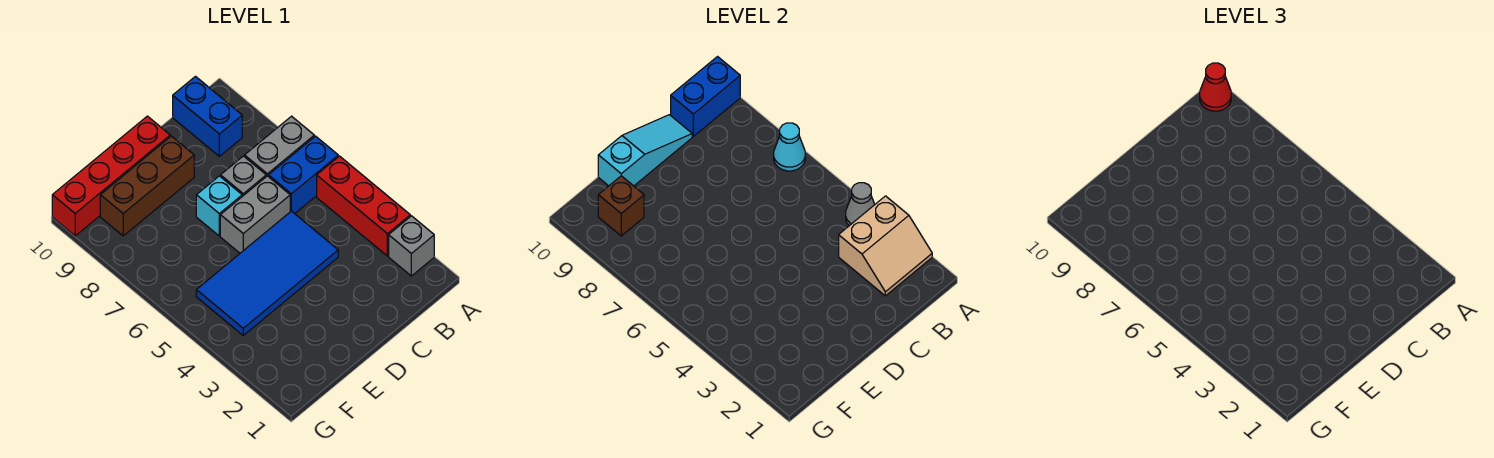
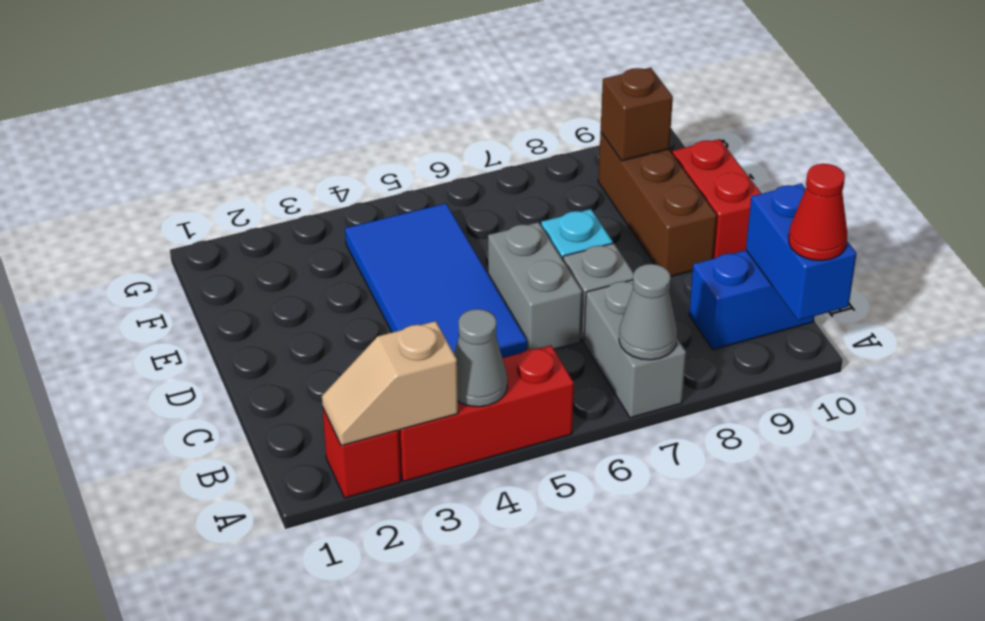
grey brick A2 level 1 -> red brick A2 level 1
tan slope A2:B3 level 2 top 3 -> tan slope A2:A3 level 2 top 3
blue brick A6:B6 level 1 -> none
cyan cone A7 level 2 -> grey cone A7 level 2
cyan slope C10:E10 level 2 top E -> none
red brick D10:G10 level 1 -> red brick D10:E10 level 1

